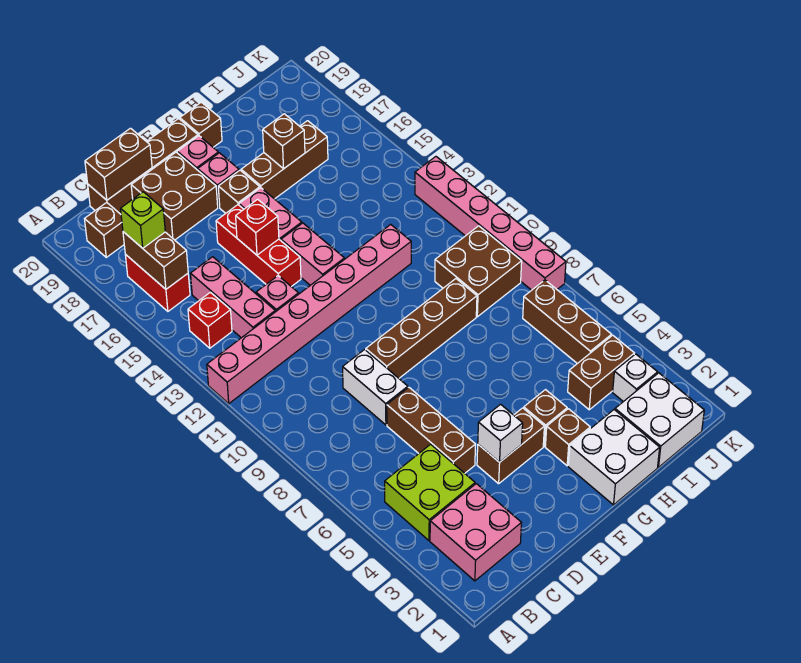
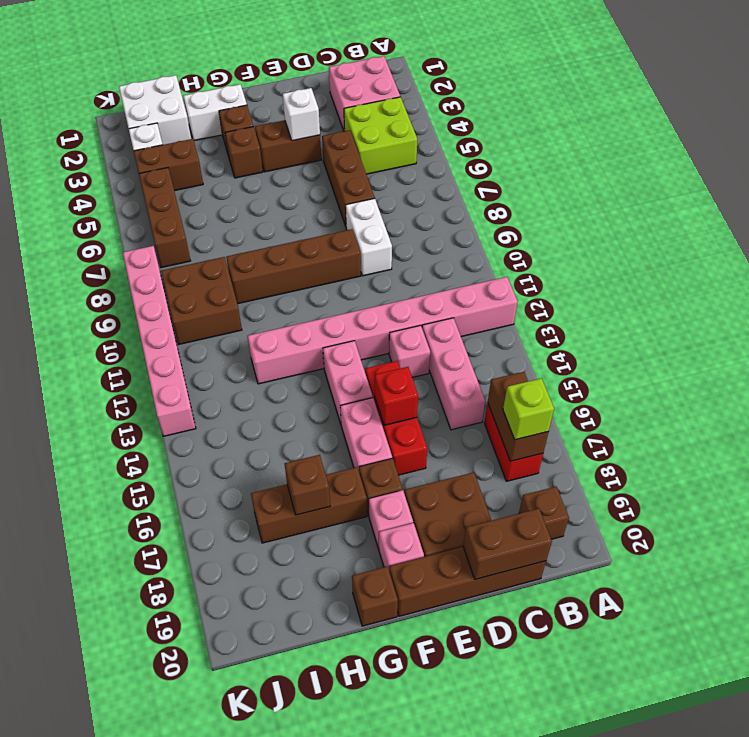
red brick B14 level 1 -> none
white brick G1:H2 level 1 -> white brick G2:H2 level 1

